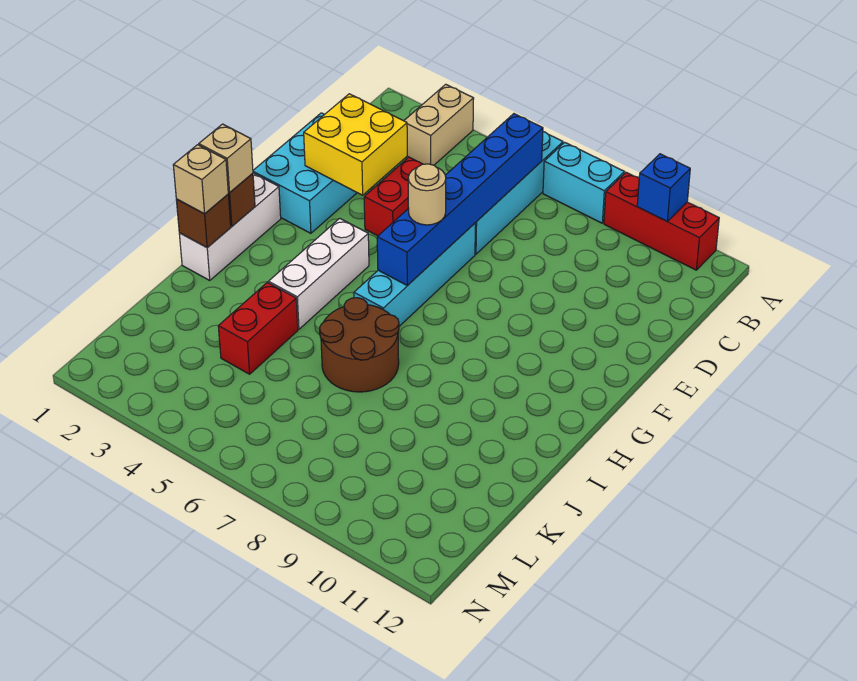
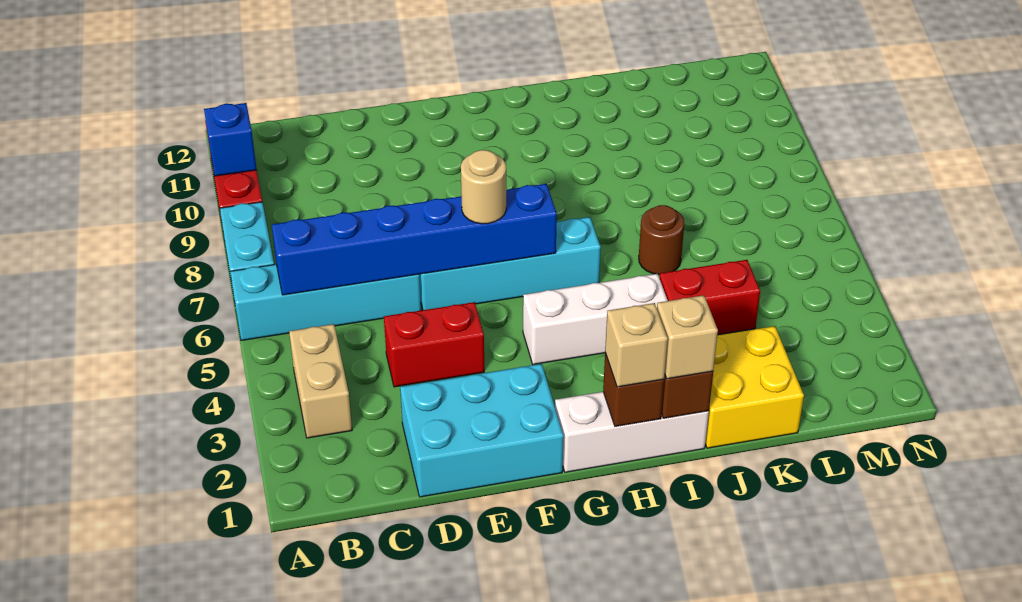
tan brick A3:B3 level 1 -> tan brick B3:B4 level 1
yellow brick D2:E3 level 2 -> yellow brick J1:K2 level 1
brown round brick I6:J7 level 1 -> brown round brick J6 level 1

